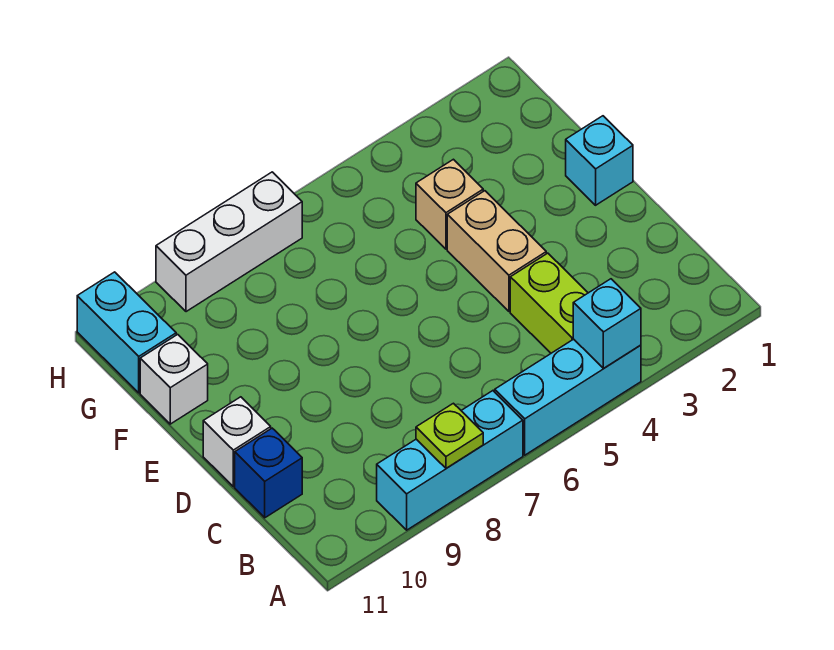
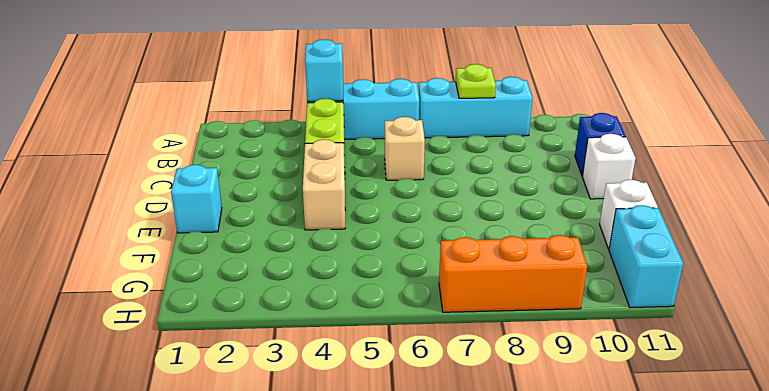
tan brick F4 level 1 -> tan brick C6 level 1
white brick H7:H9 level 1 -> orange brick H7:H9 level 1

